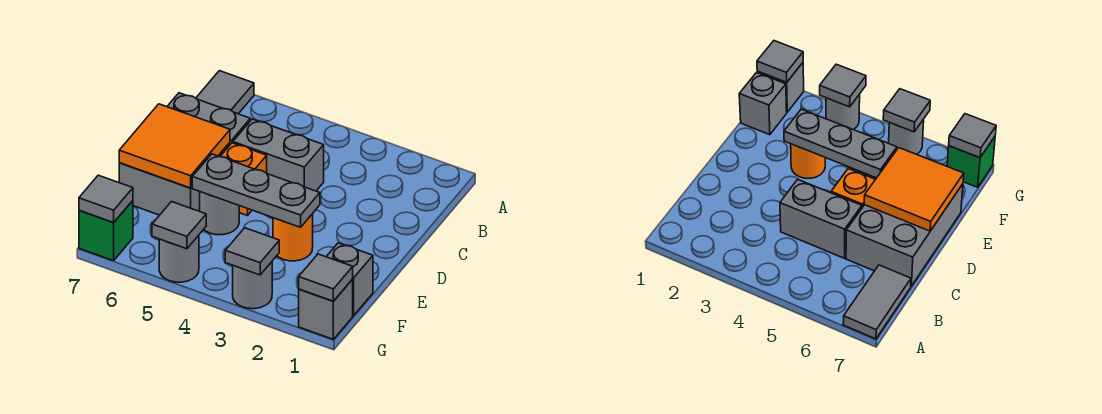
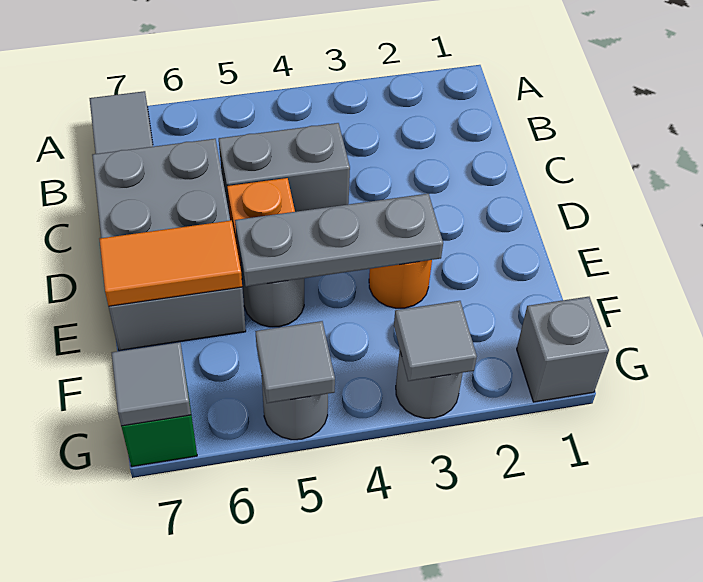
orange tile D6:E7 level 2 -> orange tile E6:E7 level 2
grey brick F1 level 1 -> none
grey tile G1 level 2 -> none

